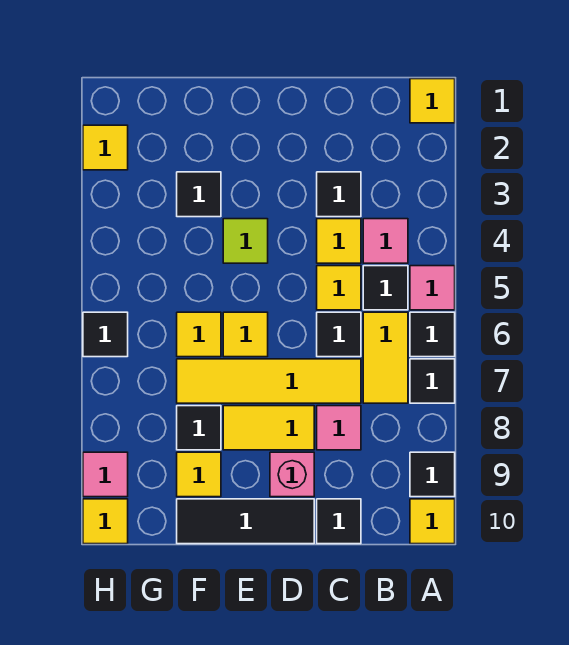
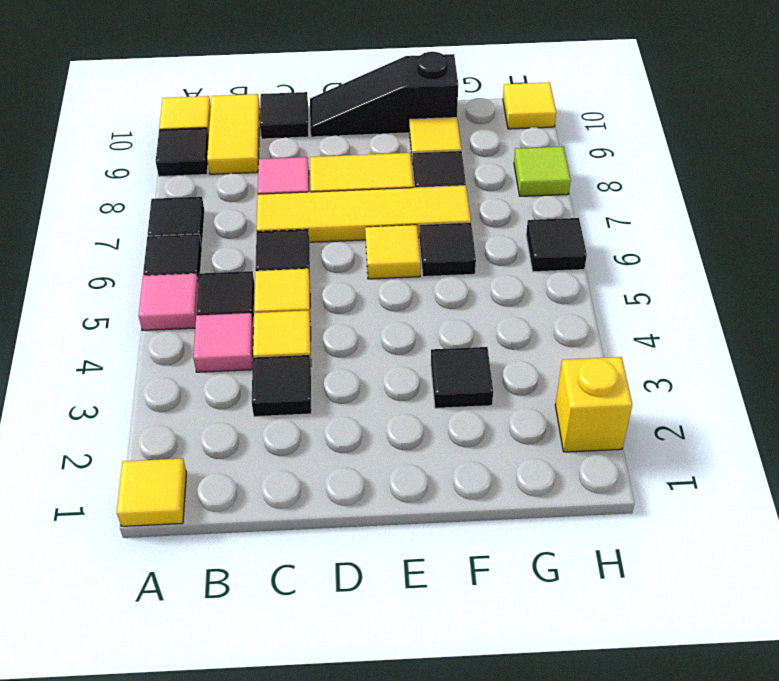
yellow tile B6:B7 level 1 -> yellow tile B9:B10 level 1
pink brick D9 level 1 -> none
black tile D10:F10 level 1 -> black slope D10:F10 level 1 top F
lime tile E4 level 1 -> lime tile H8 level 1
yellow tile F6 level 1 -> black tile F6 level 1
yellow tile H2 level 1 -> yellow brick H2 level 1
pink tile H9 level 1 -> none

